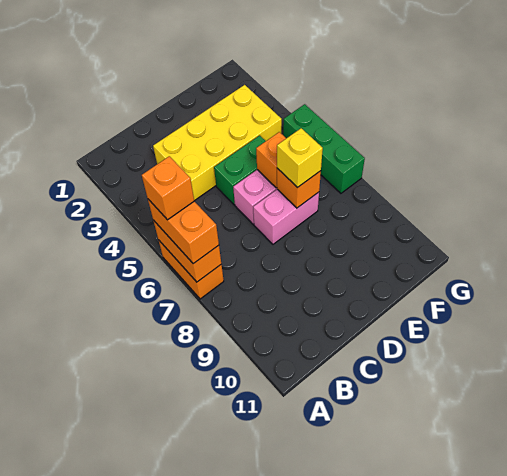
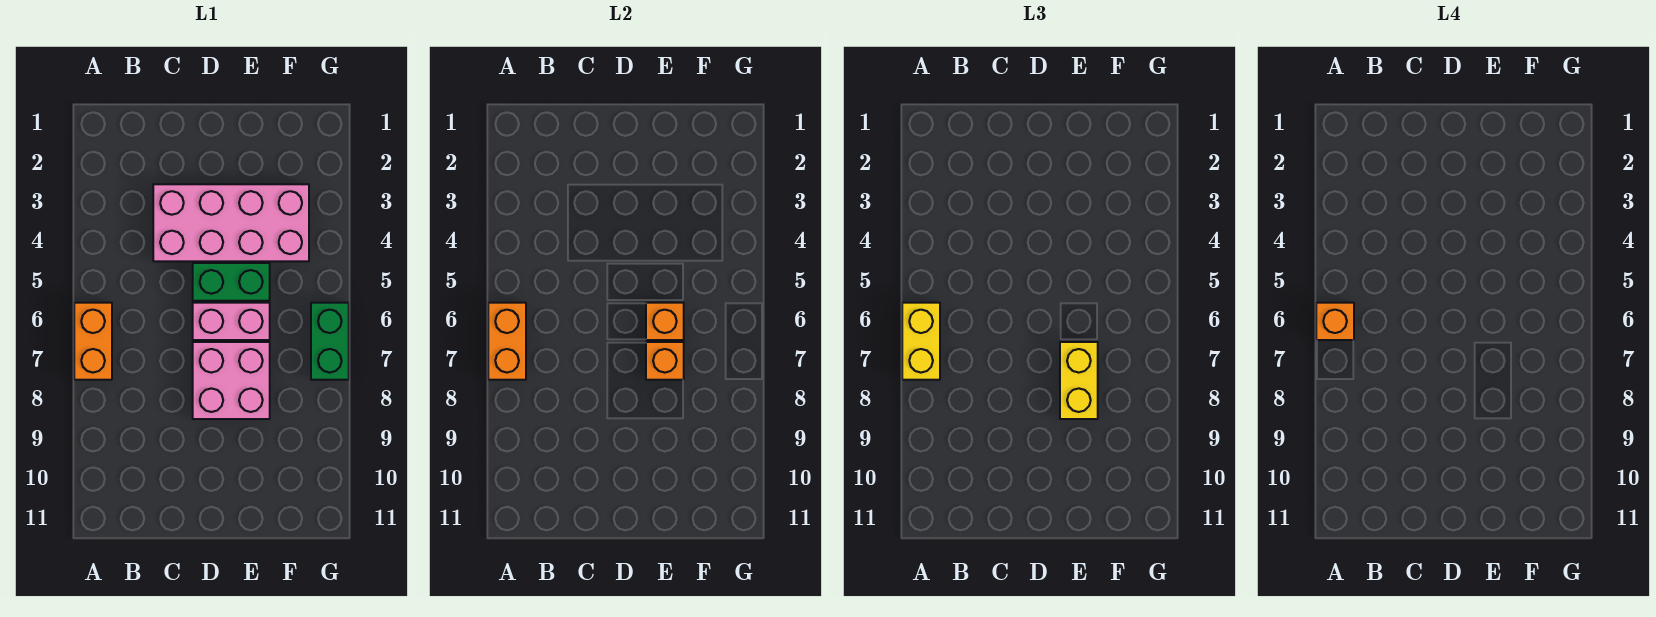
orange brick A6:A7 level 3 -> yellow brick A6:A7 level 3
yellow brick C3:F4 level 1 -> pink brick C3:F4 level 1
pink brick D7:E7 level 1 -> pink brick D7:E8 level 1
yellow brick E7 level 3 -> yellow brick E7:E8 level 3
green brick G5:G7 level 1 -> green brick G6:G7 level 1

